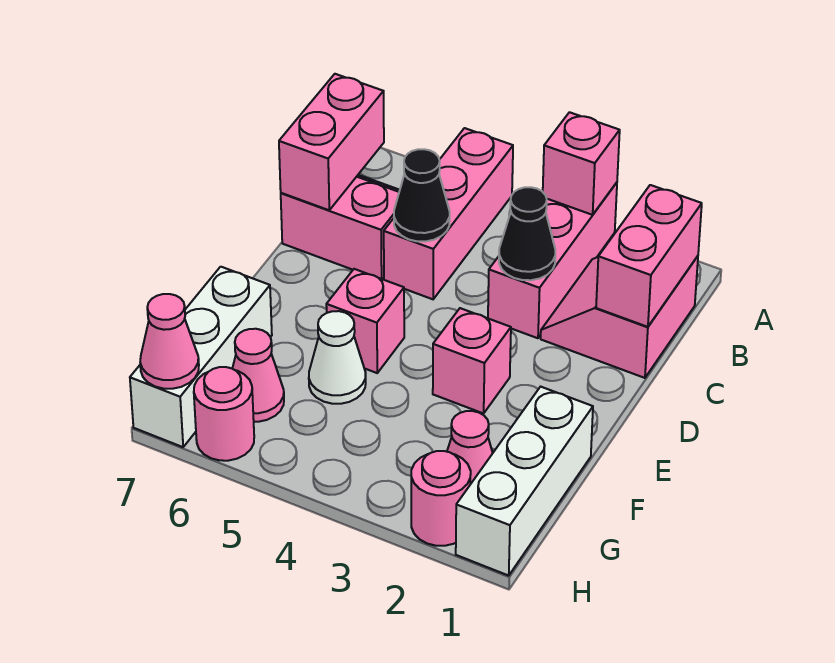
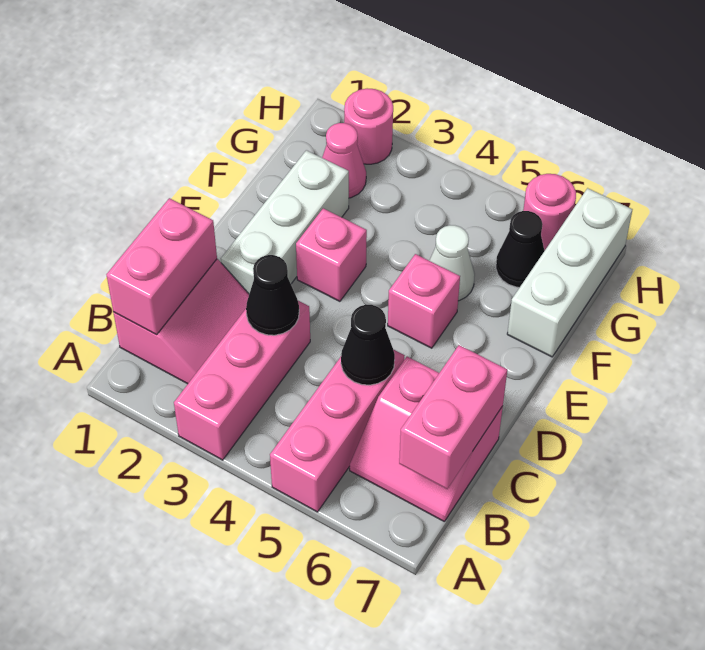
pink brick A3 level 2 -> none
white brick F1:H1 level 1 -> white brick D2:F2 level 1
pink cone G6 level 1 -> black cone G6 level 1
pink cone H7 level 2 -> none

